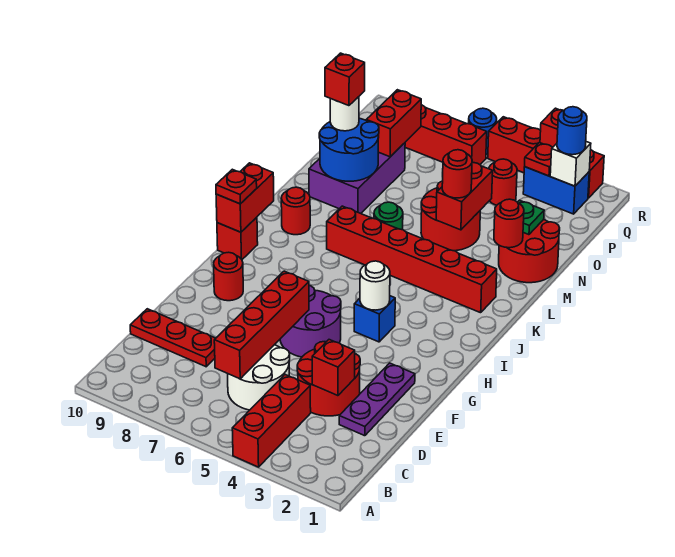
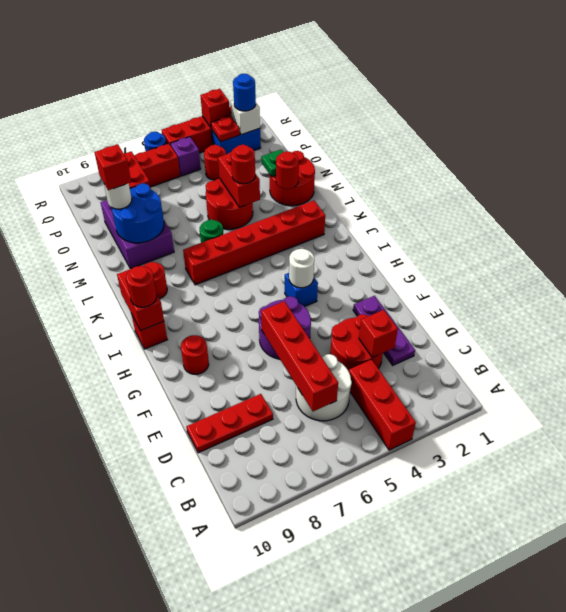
red plate I10 level 3 -> red round brick I10 level 3
none -> purple brick Q5 level 1

